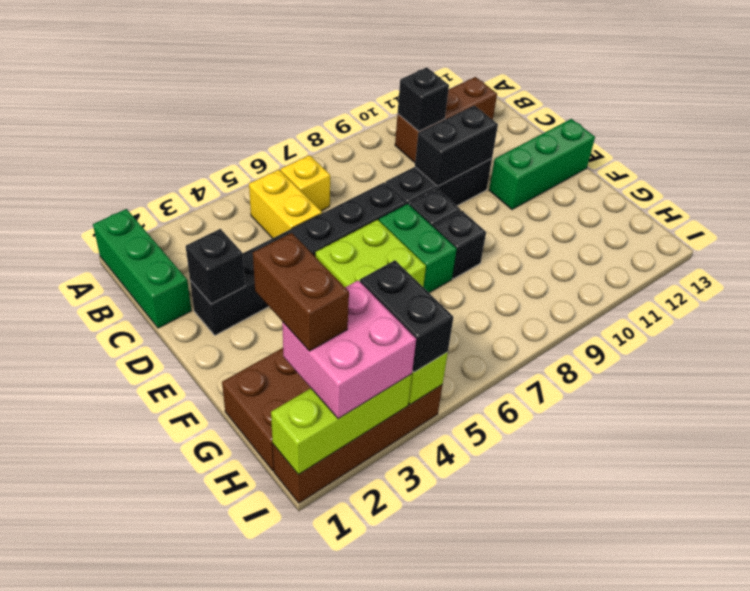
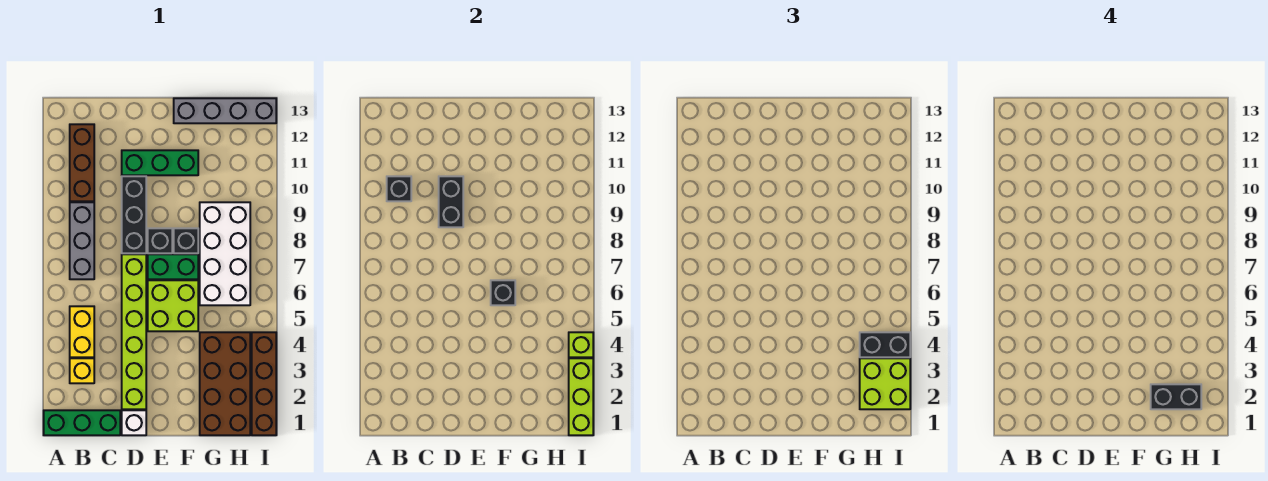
yellow brick B5:C5 level 1 -> yellow brick B4:B5 level 1
yellow brick B6 level 1 -> yellow brick B3 level 1
none -> grey brick B7:B9 level 1
none -> white brick D1 level 1
black brick D2:D7 level 1 -> lime brick D2:D7 level 1
black brick D2 level 2 -> black brick F6 level 2
green brick E11:E13 level 1 -> green brick D11:F11 level 1
none -> grey brick F13:I13 level 1
brown brick G2:H2 level 4 -> black brick G2:H2 level 4
none -> white brick G6:H9 level 1
pink brick H2:I3 level 3 -> lime brick H2:I3 level 3

